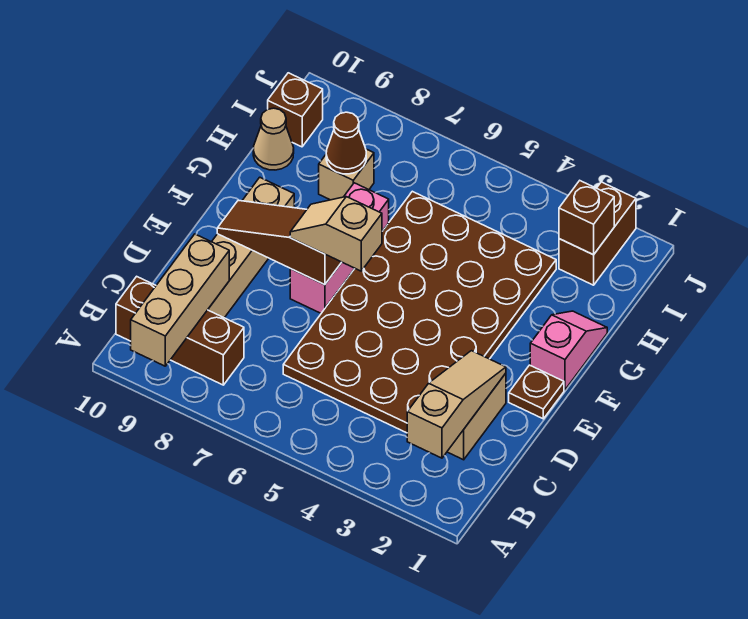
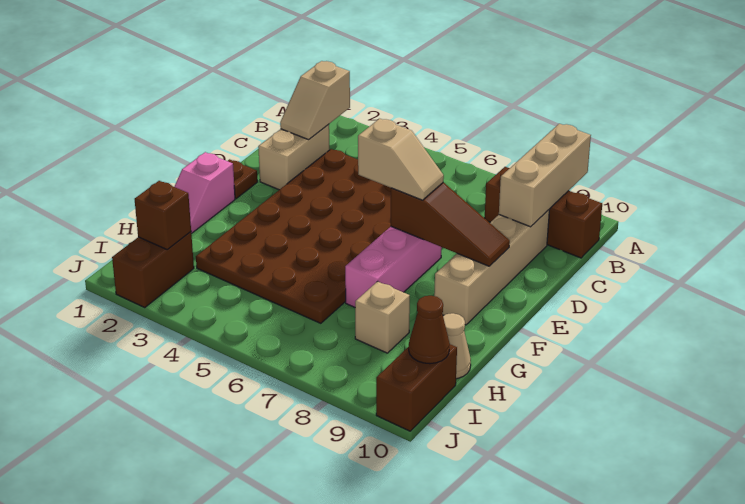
tan slope B2:D2 level 2 top B -> tan slope B2:C2 level 2 top B
brown cone H8 level 2 -> brown cone I10 level 2
brown brick I10 level 1 -> brown brick I10:J10 level 1

